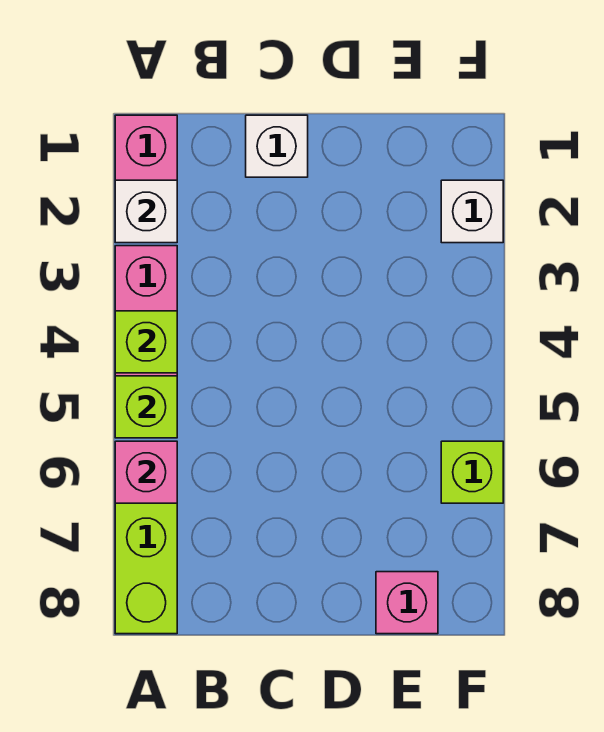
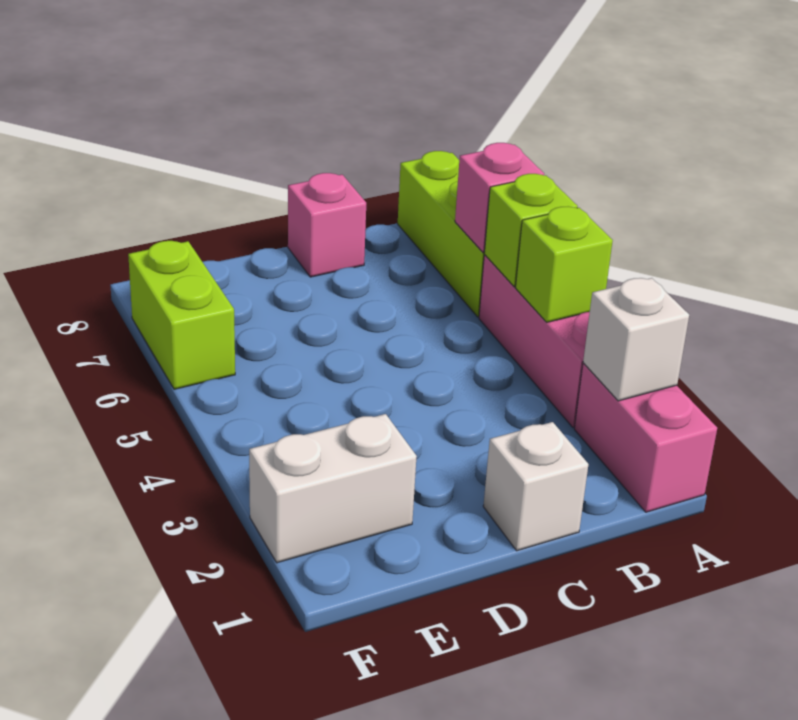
pink brick E8 level 1 -> pink brick C8 level 1
white brick F2 level 1 -> white brick E2:F2 level 1
lime brick F6 level 1 -> lime brick F6:F7 level 1

